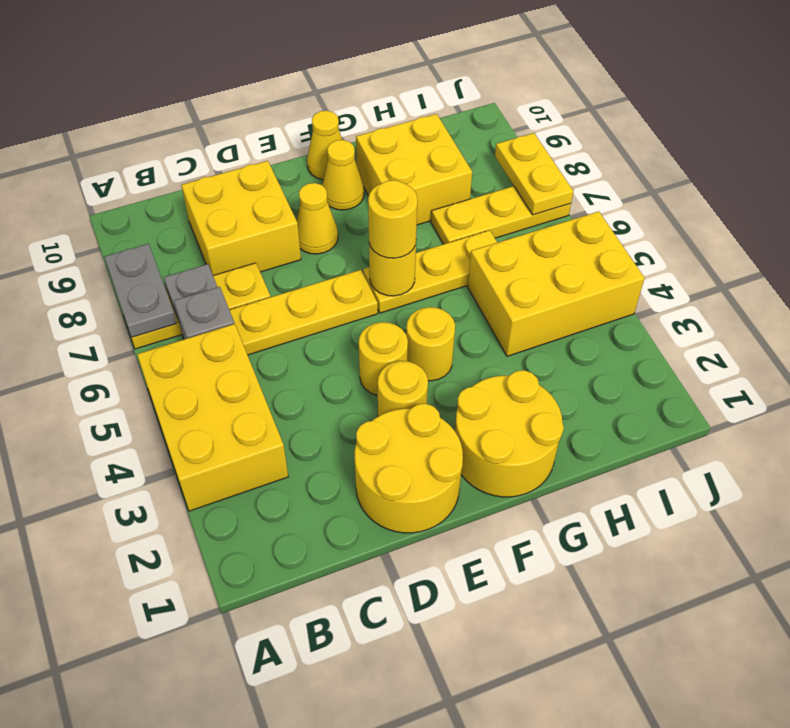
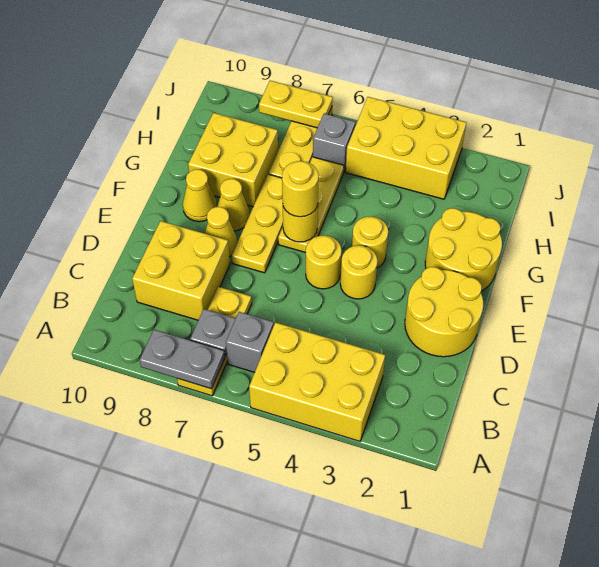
yellow plate C6:E6 level 1 -> yellow plate E7:G7 level 1
yellow round brick E3 level 1 -> yellow round brick E5 level 1
yellow cone F10 level 1 -> yellow cone F8 level 1
yellow brick H4:J5 level 1 -> yellow brick I3:J5 level 1
none -> grey brick I6 level 1

